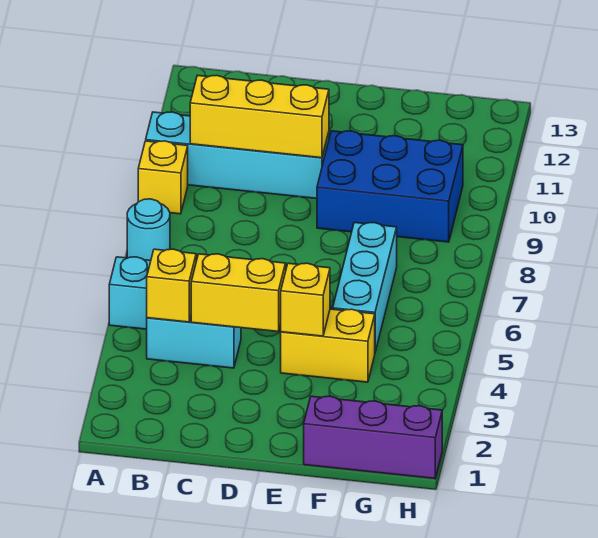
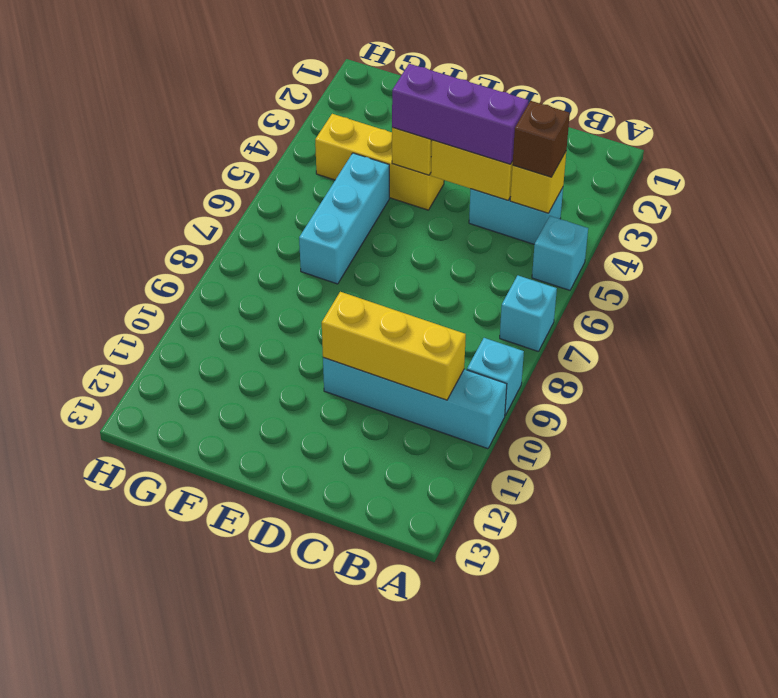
cyan round brick A7 level 1 -> cyan brick A7 level 1
yellow brick A9 level 1 -> cyan brick A9 level 1
none -> brown brick B4 level 3
yellow brick E4:F4 level 1 -> yellow brick E4:G4 level 1
blue brick E9:G10 level 1 -> none
purple brick F1:H1 level 1 -> purple brick C4:E4 level 3

